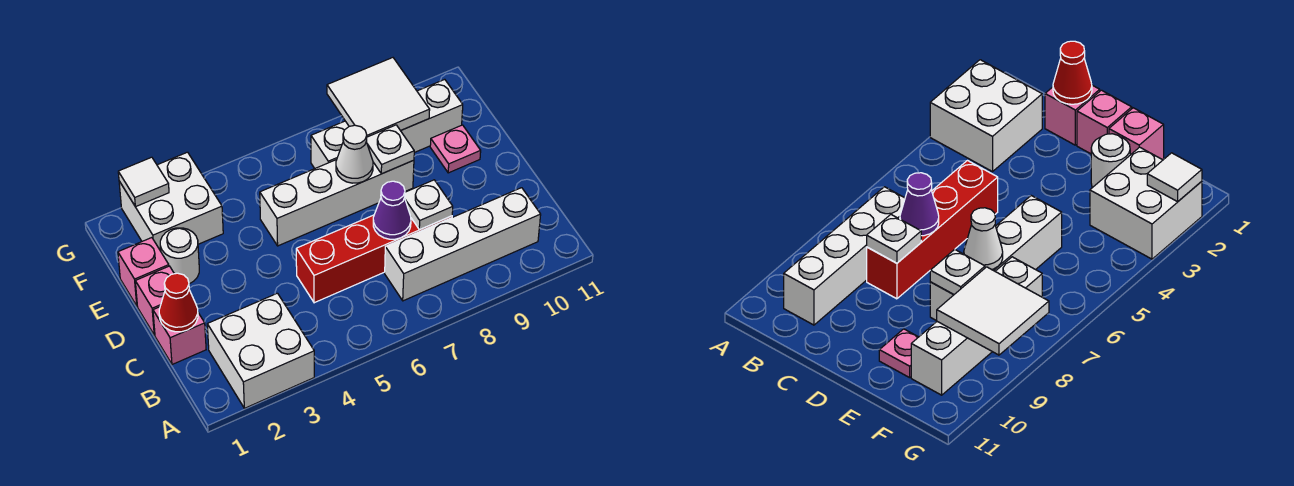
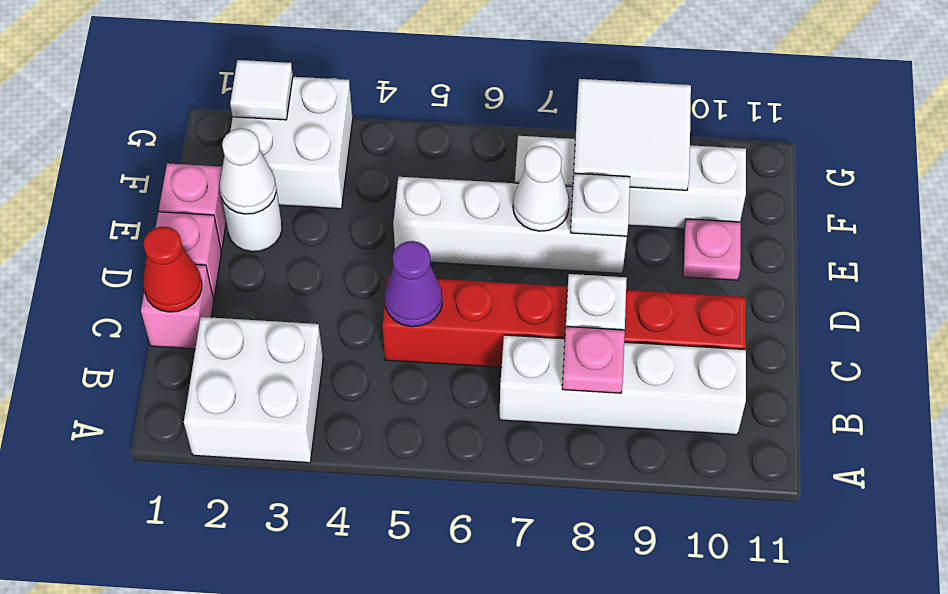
none -> pink plate B8 level 2
red brick C5:C8 level 1 -> red brick C5:C10 level 1
purple cone C7 level 2 -> purple cone C5 level 2
none -> white cone E2 level 2

